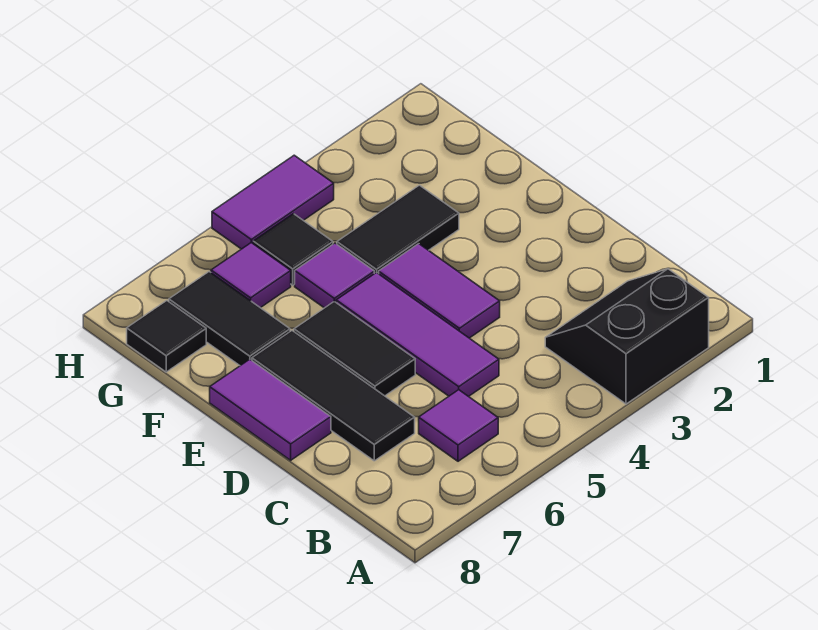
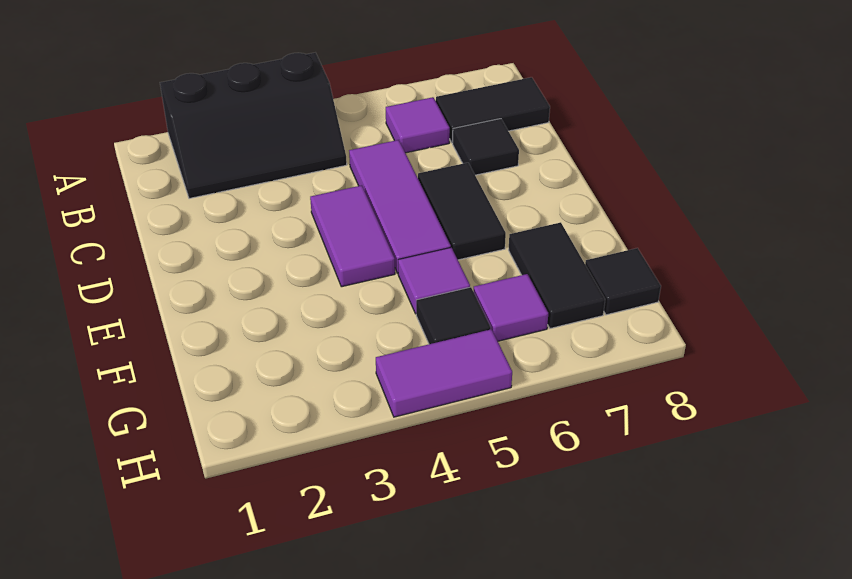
black slope A2:B3 level 1 top A -> black slope A2:B4 level 1 top A
black tile C7:E7 level 1 -> black tile C7 level 1
purple tile D8:E8 level 1 -> none
black tile F3:F4 level 1 -> black tile B7:B8 level 1

